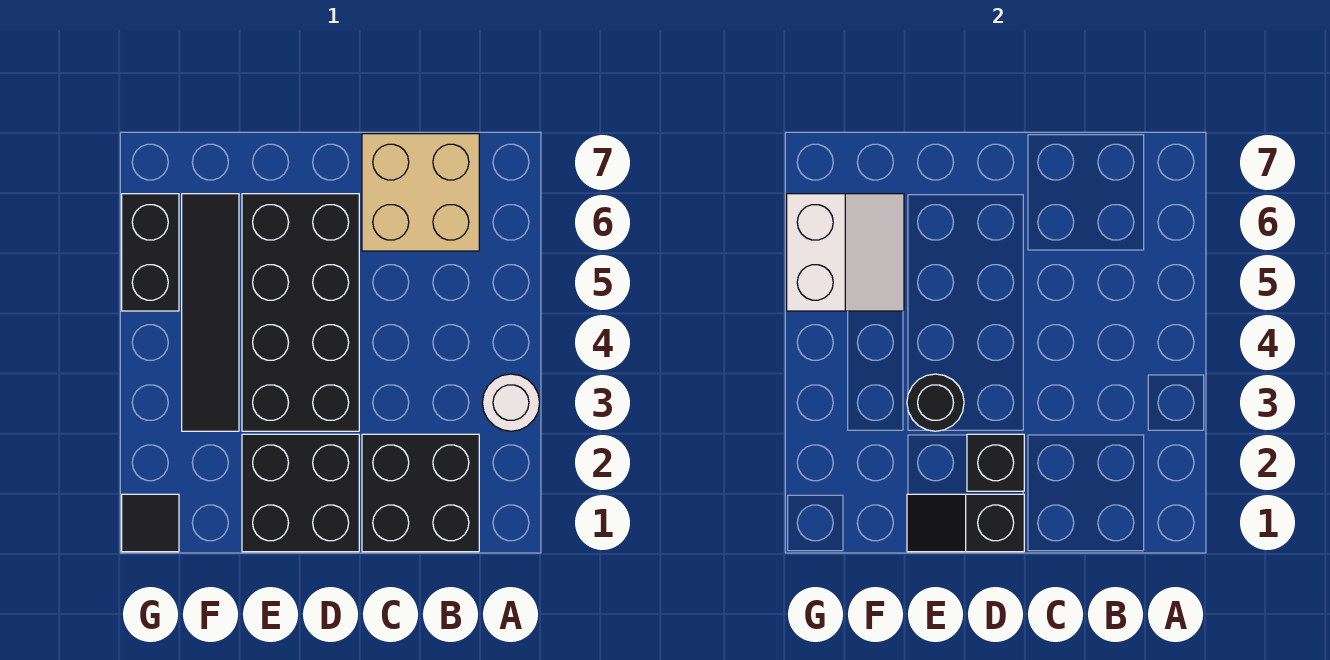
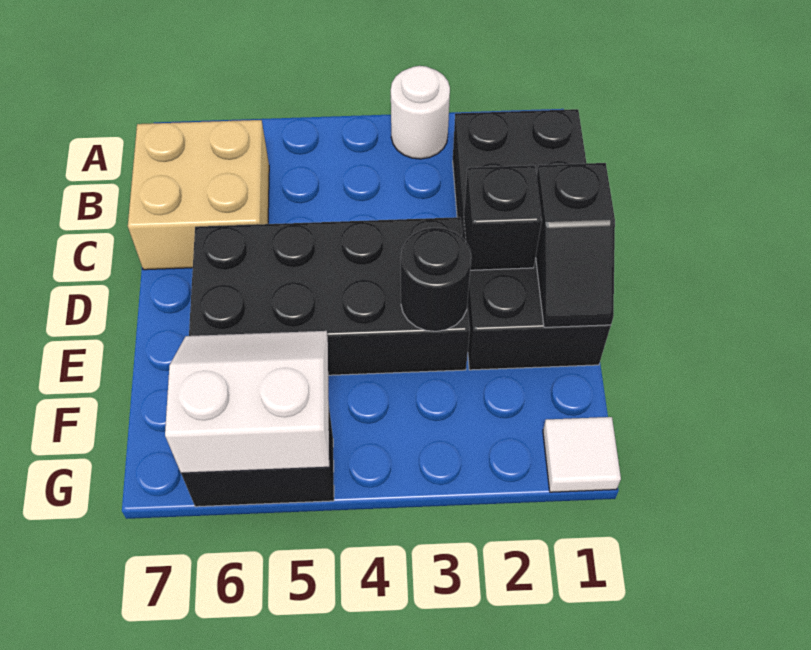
black tile F3:F6 level 1 -> none
black tile G1 level 1 -> white tile G1 level 1

